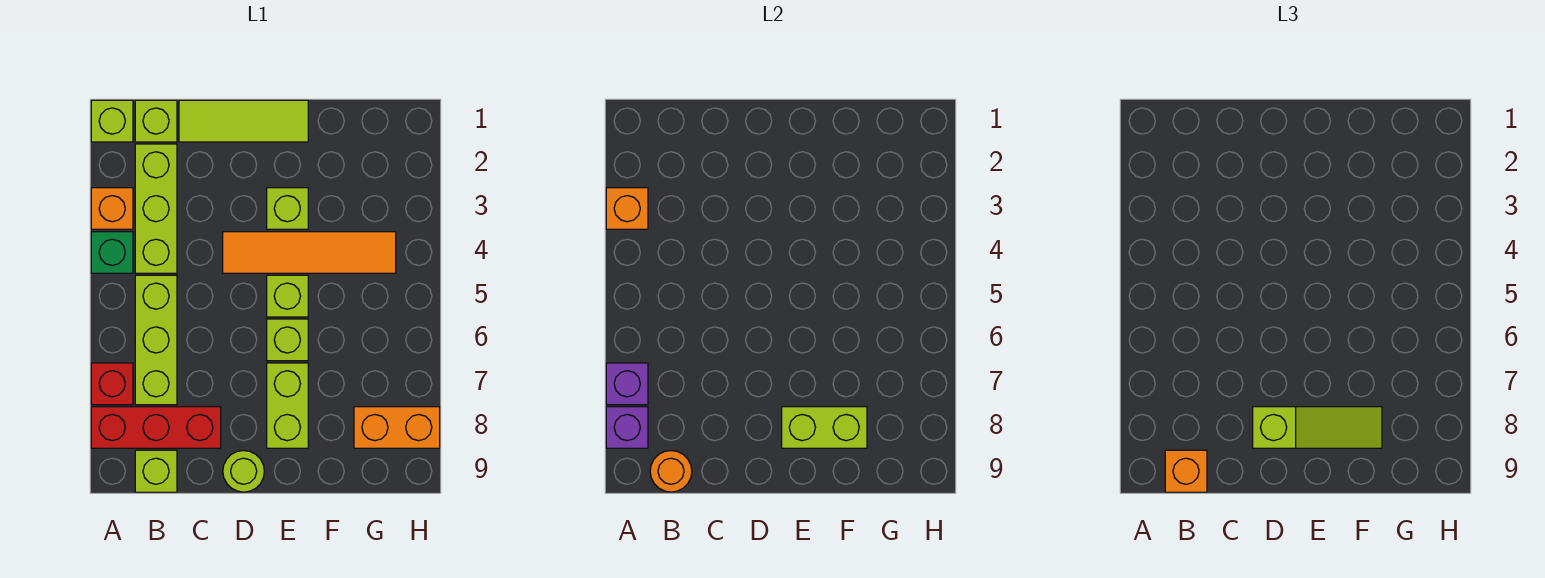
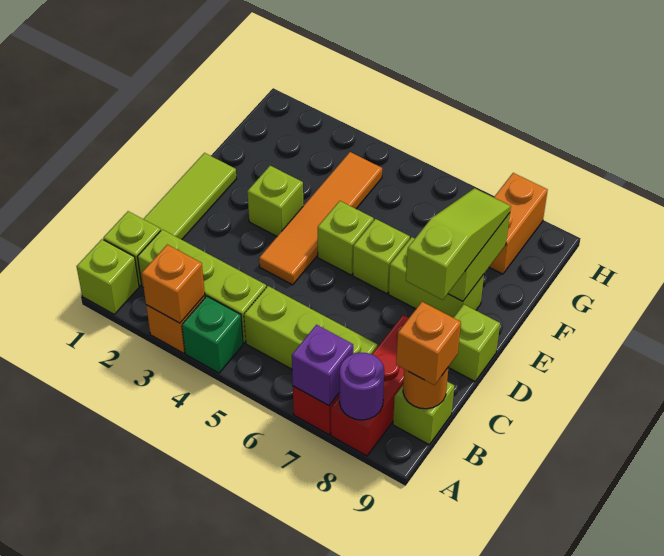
purple brick A8 level 2 -> purple round brick A8 level 2
lime round brick D9 level 1 -> lime brick D9 level 1

